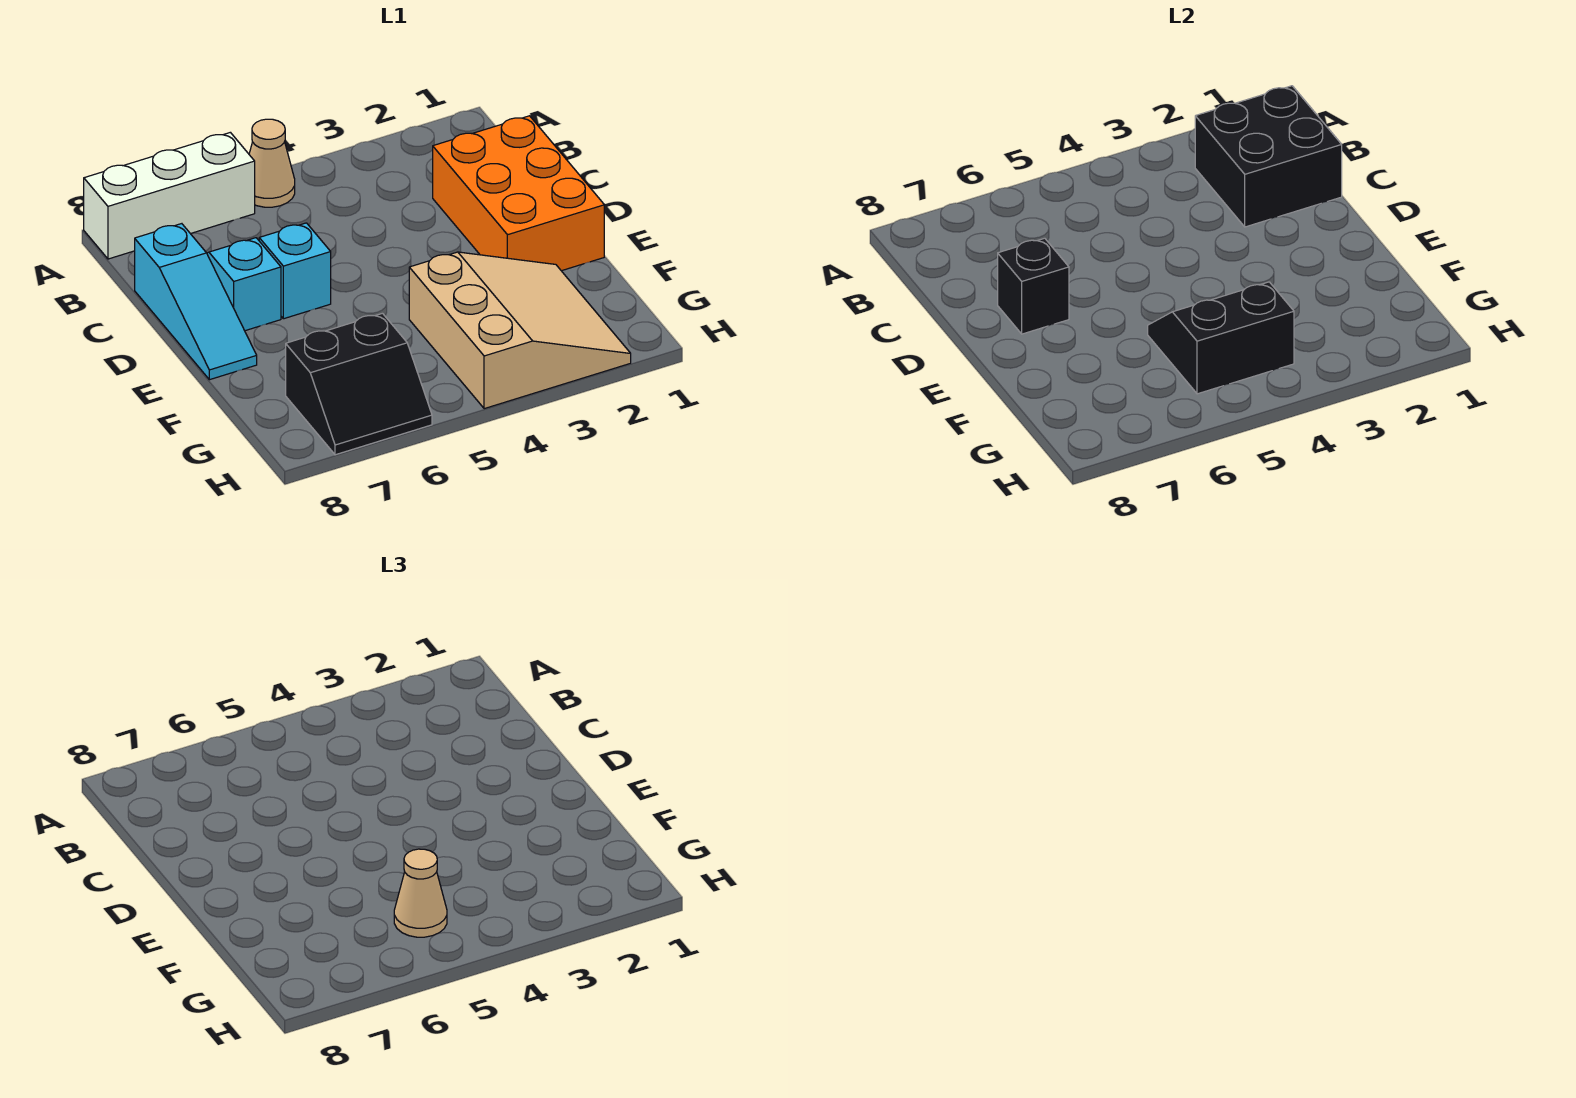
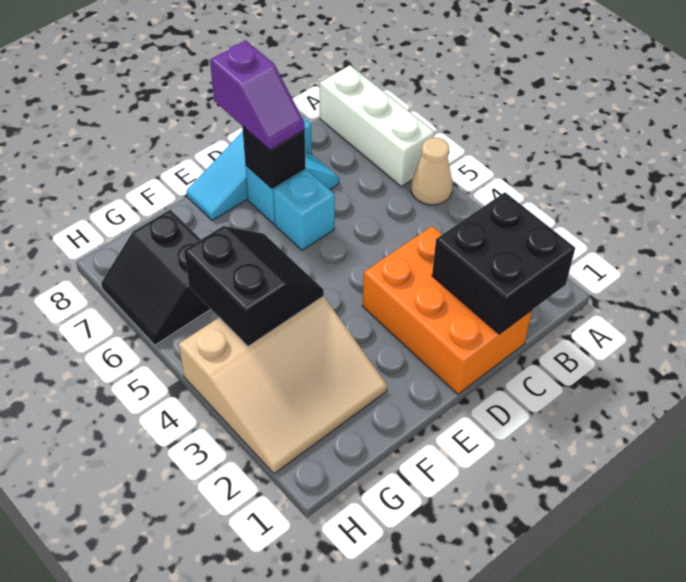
orange brick C1:E2 level 1 -> orange brick C1:D3 level 1
none -> purple slope D7:D8 level 3 top 8
tan cone G5 level 3 -> none

